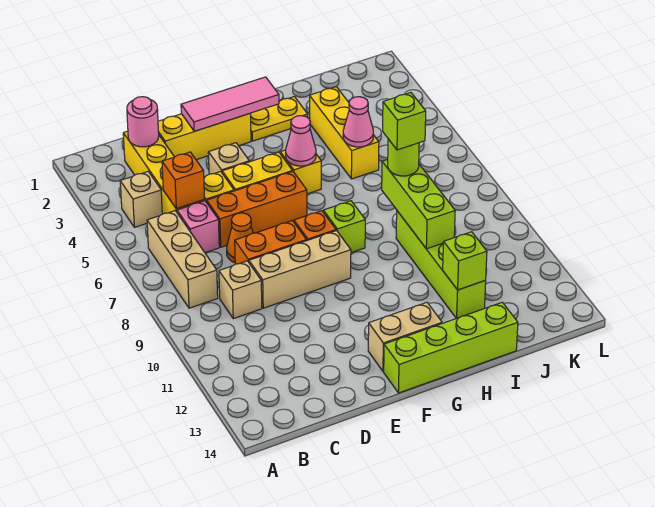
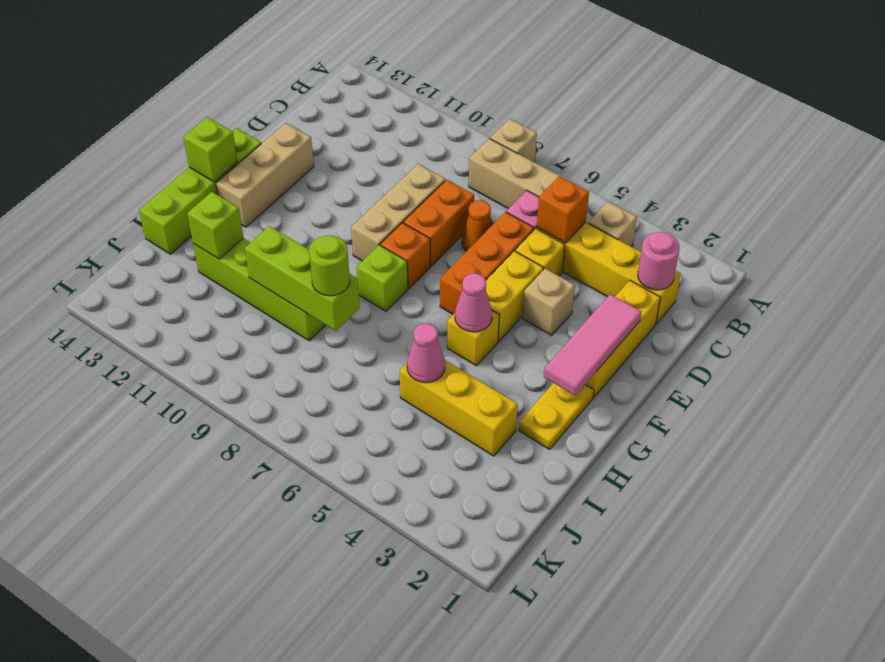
tan brick C9 level 1 -> tan brick A8 level 1
tan brick F13:G13 level 1 -> tan brick E13:G13 level 1
lime brick I8 level 4 -> lime brick G14 level 2

